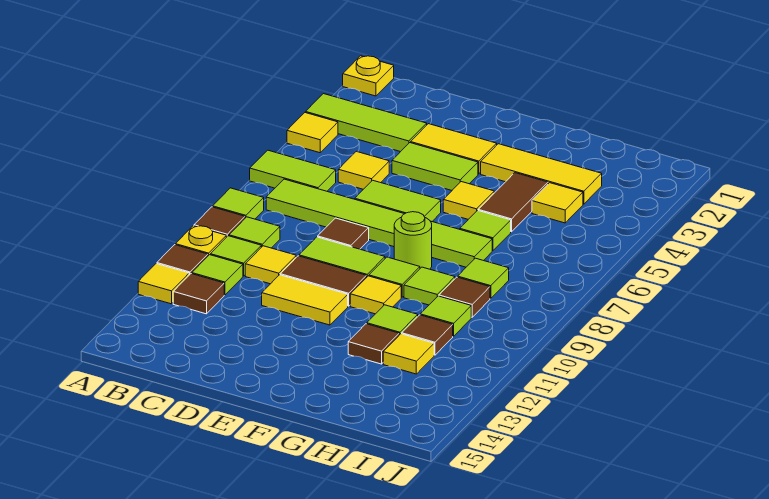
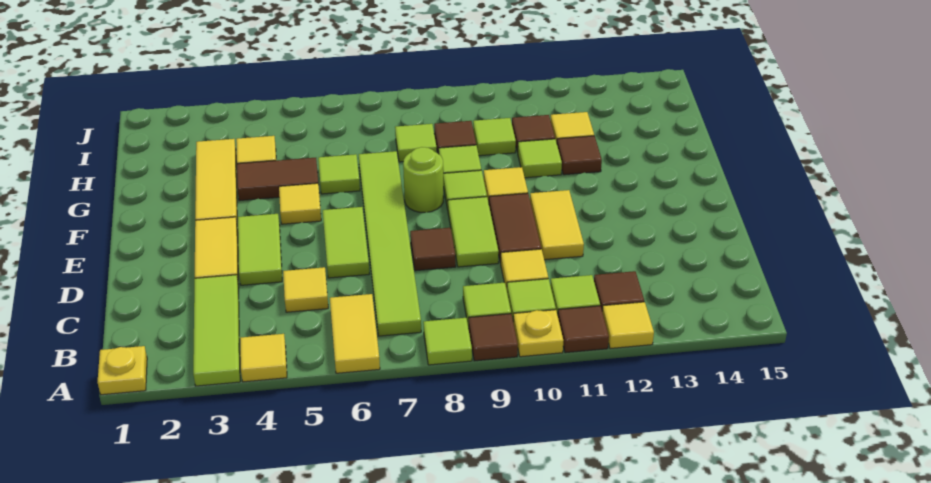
lime tile A6:B6 level 1 -> yellow tile A6:B6 level 1

